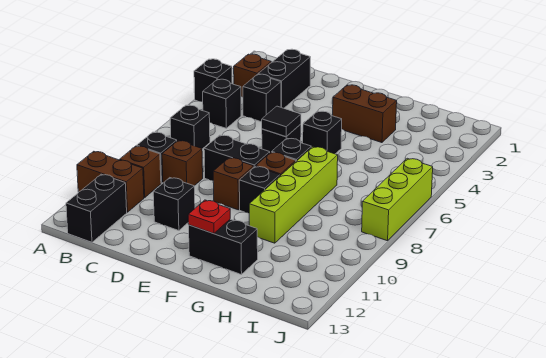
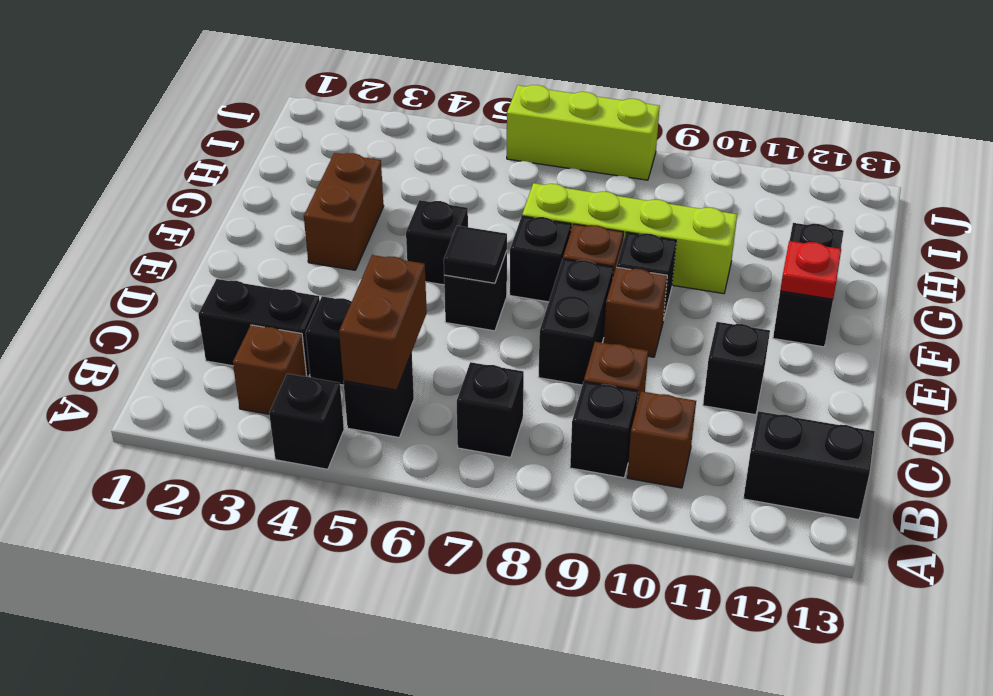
brown brick A11:B11 level 1 -> brown brick B5:C5 level 2

